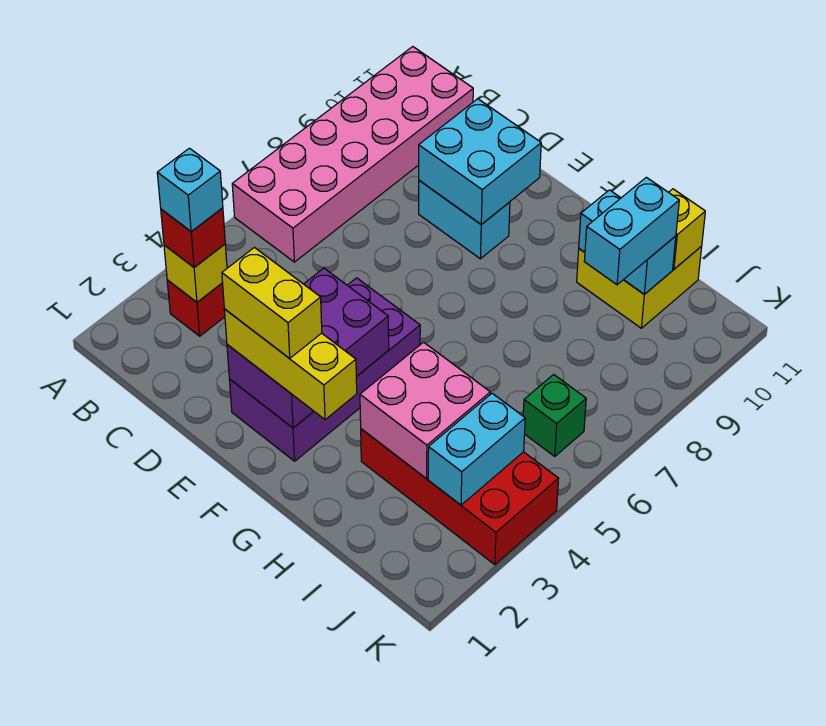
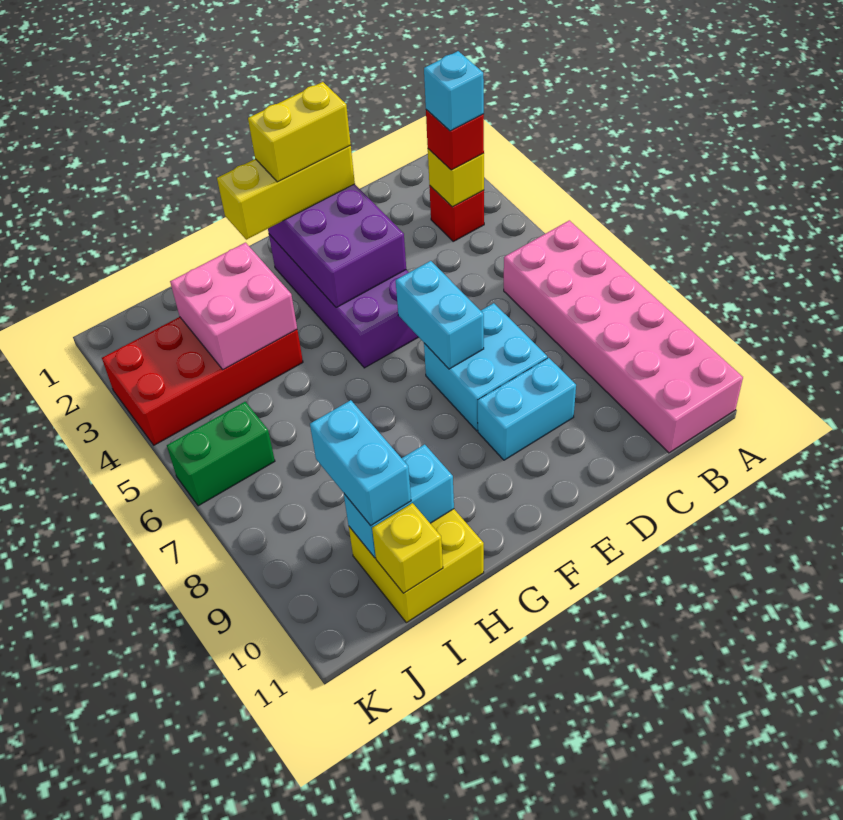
cyan brick D9:E10 level 2 -> cyan brick D7:E8 level 1
cyan brick J3:J4 level 2 -> cyan brick E6:E7 level 2
green brick J6 level 1 -> green brick J6:K6 level 1

